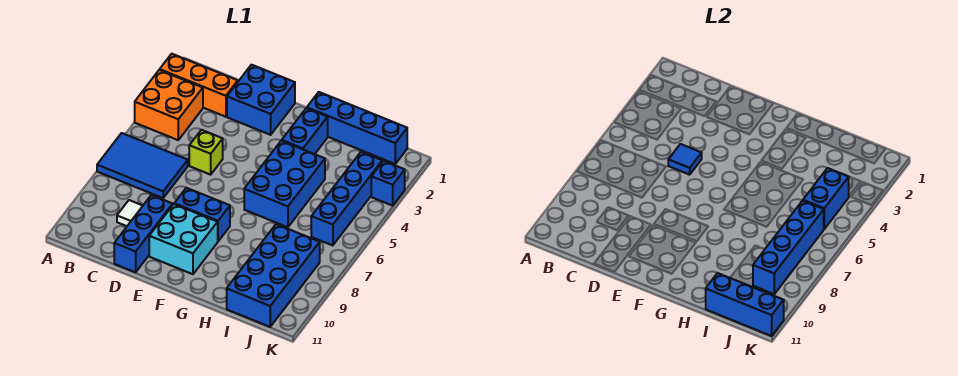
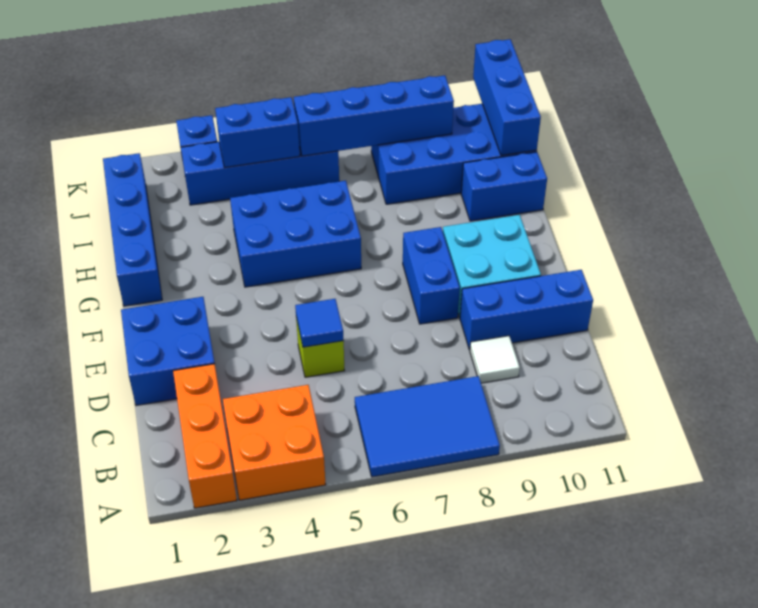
blue tile A6:C7 level 1 -> blue tile A6:B8 level 1
blue brick G2:G3 level 1 -> blue brick H10:H11 level 1

